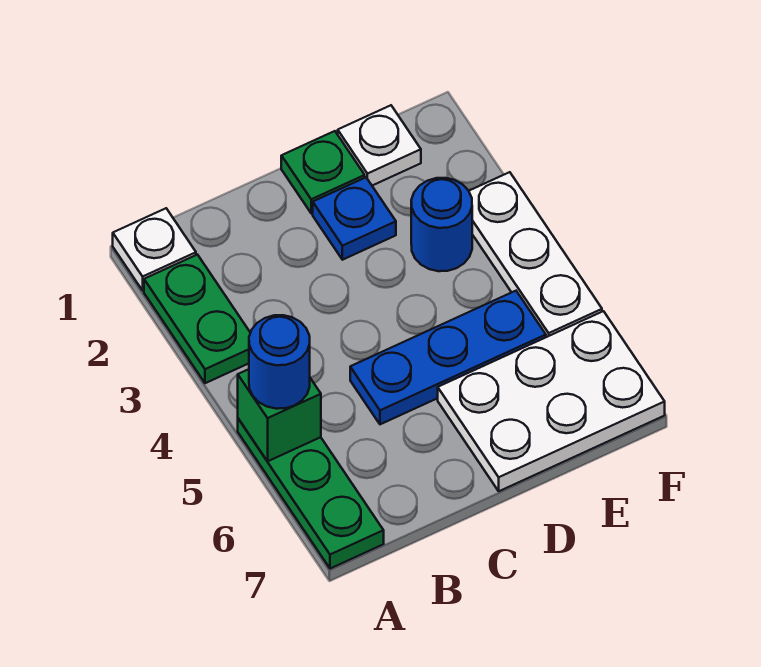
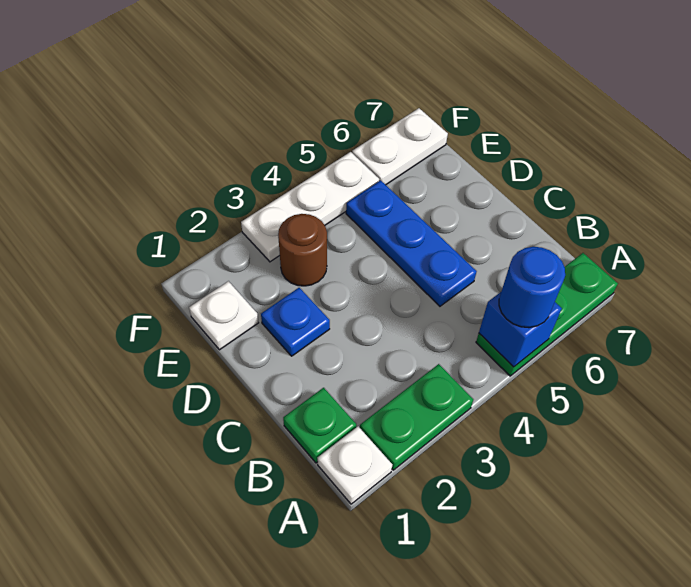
green brick A5 level 2 -> blue brick A5 level 2
green plate D1 level 1 -> green plate B1 level 1
white plate D6:F7 level 1 -> white plate F6:F7 level 1
blue round brick E3 level 1 -> brown round brick E3 level 1

